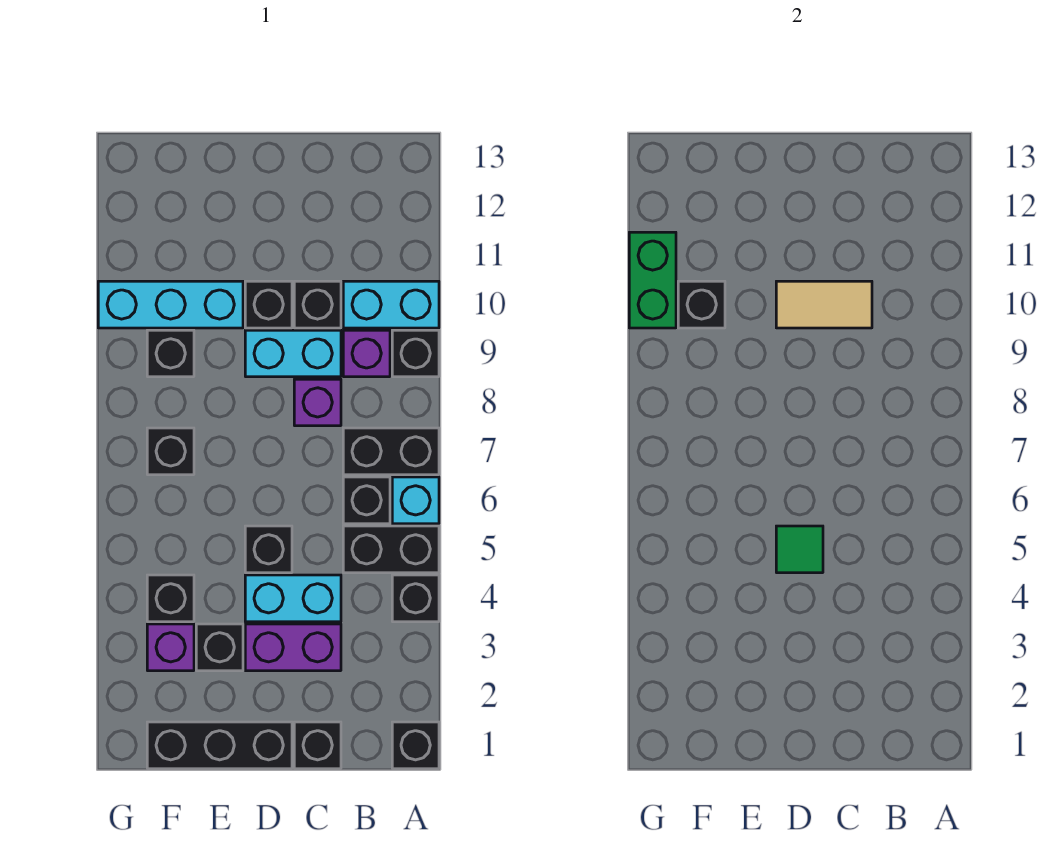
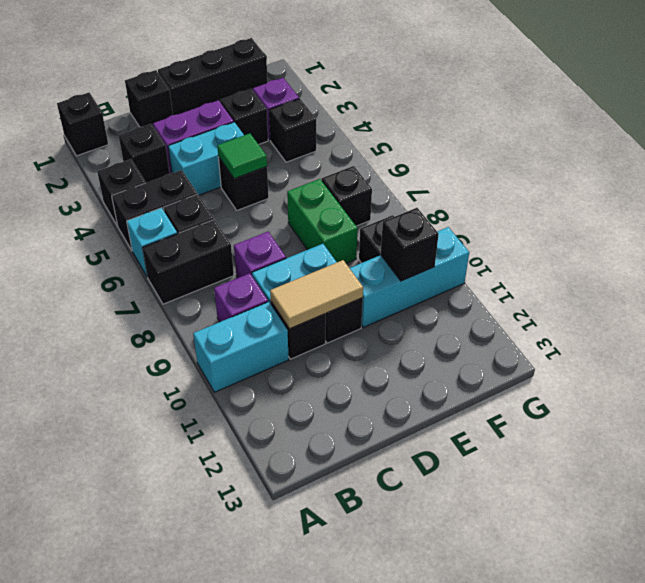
black brick A9 level 1 -> black brick B3 level 1
green brick G10:G11 level 2 -> green brick E7:E8 level 1

